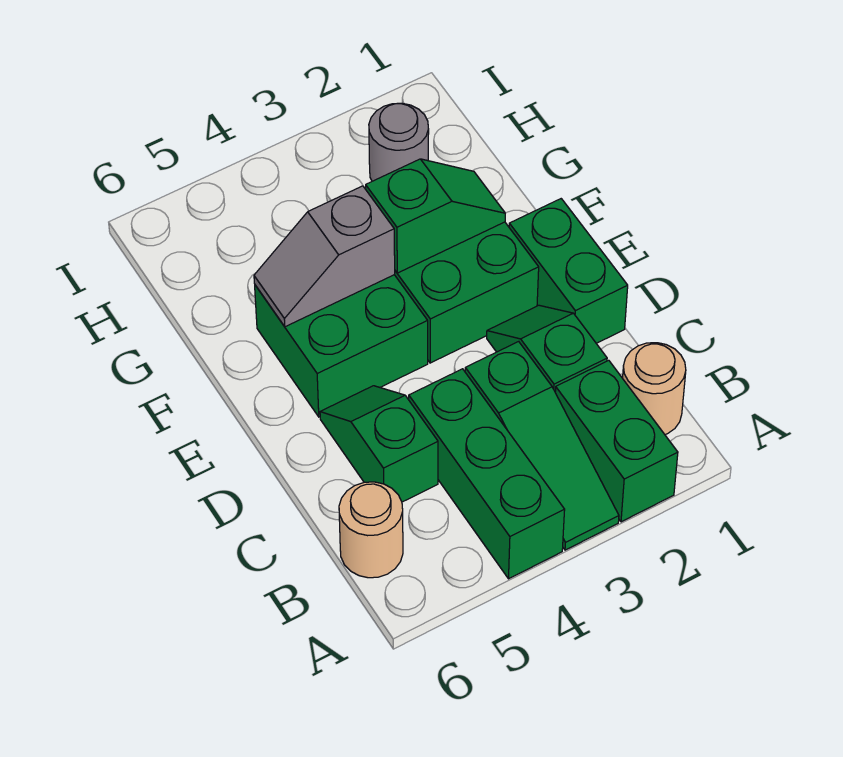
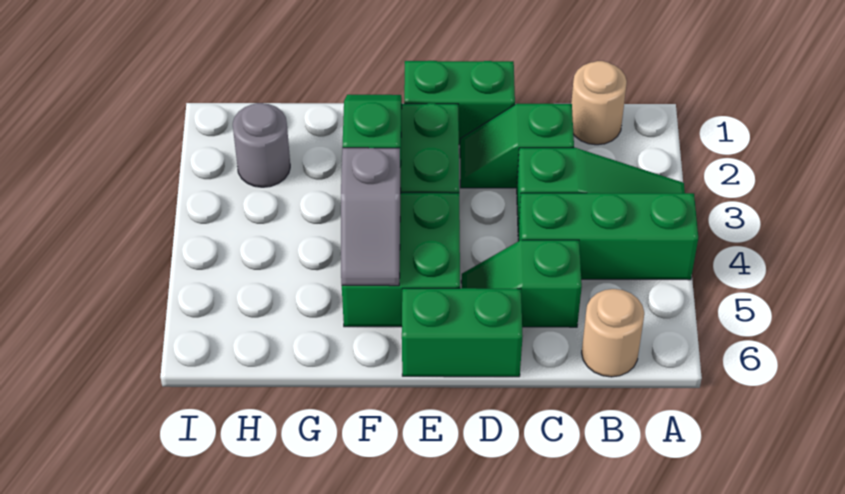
green brick A2:B2 level 1 -> green brick D6:E6 level 1

